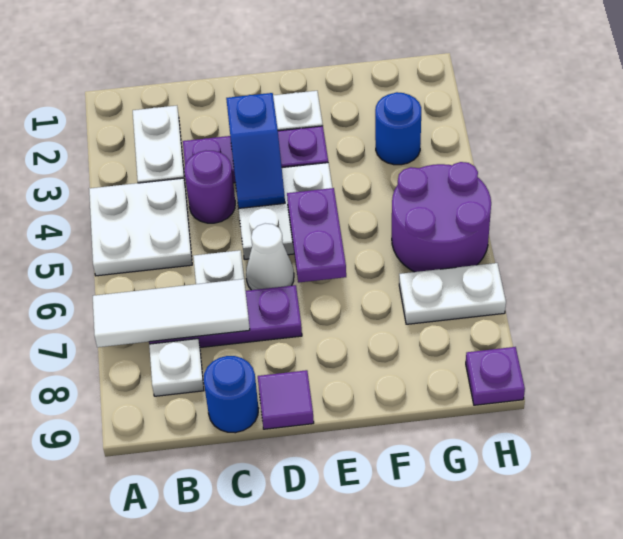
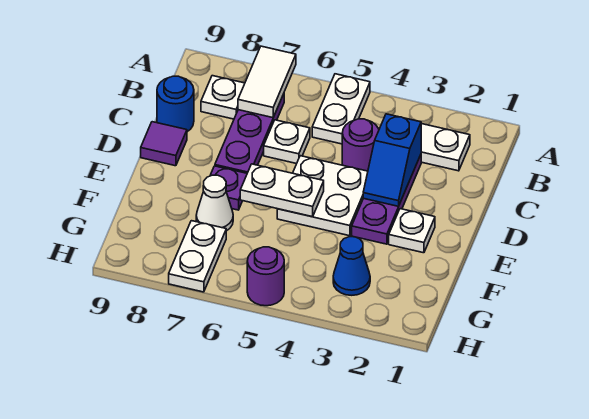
white plate A4:B5 level 1 -> white plate A5:B5 level 1
white tile A7:C7 level 2 -> white tile A7:B7 level 2
blue slope D3:D4 level 2 top 3 -> blue slope C3:D3 level 2 top C
white cone D6 level 1 -> white cone F7 level 1
purple plate E5:E6 level 2 -> white plate E5:E6 level 2
blue round brick G3 level 1 -> blue cone G3 level 1
purple round brick G5:H6 level 1 -> purple round brick H5 level 1
purple plate H9 level 1 -> purple plate E7 level 1

